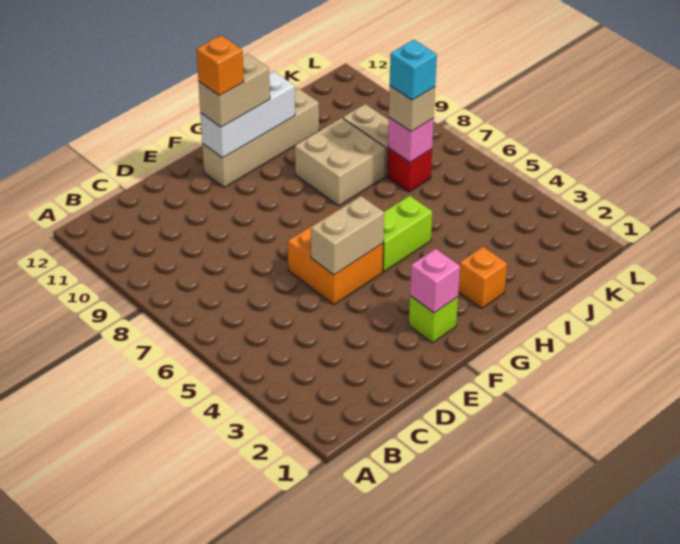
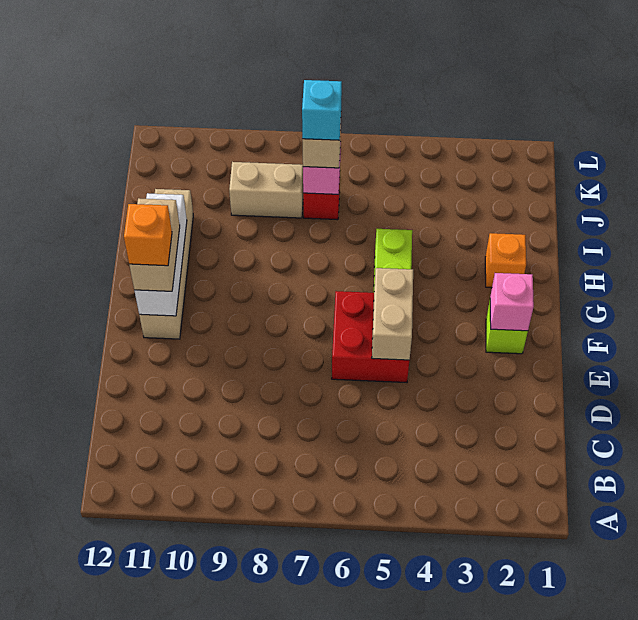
orange brick E5:F6 level 1 -> red brick E5:F6 level 1
tan brick H8:I9 level 1 -> none

